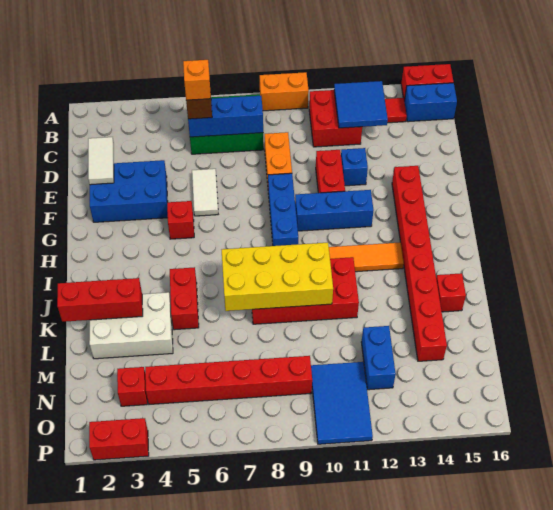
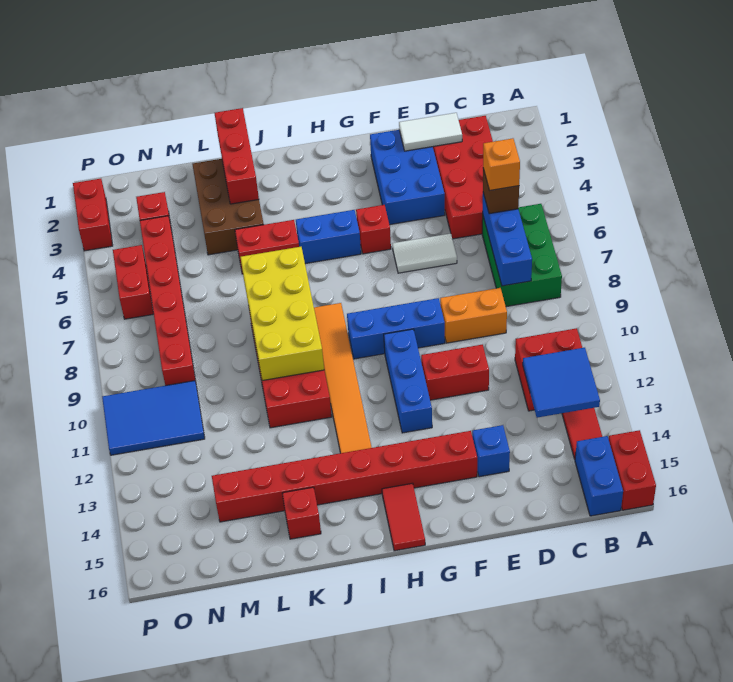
orange brick A9:A10 level 1 -> none
none -> red brick C2:D5 level 1
blue brick E12 level 1 -> blue brick E14 level 1
none -> red tile H15:H16 level 1
white brick K2:L4 level 1 -> brown brick K2:L4 level 1
blue brick M12:N12 level 1 -> blue brick H5:I5 level 1
none -> red brick O5:O6 level 1

